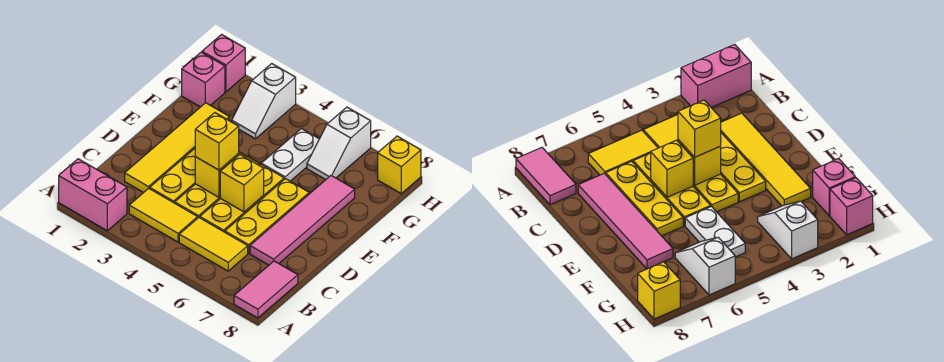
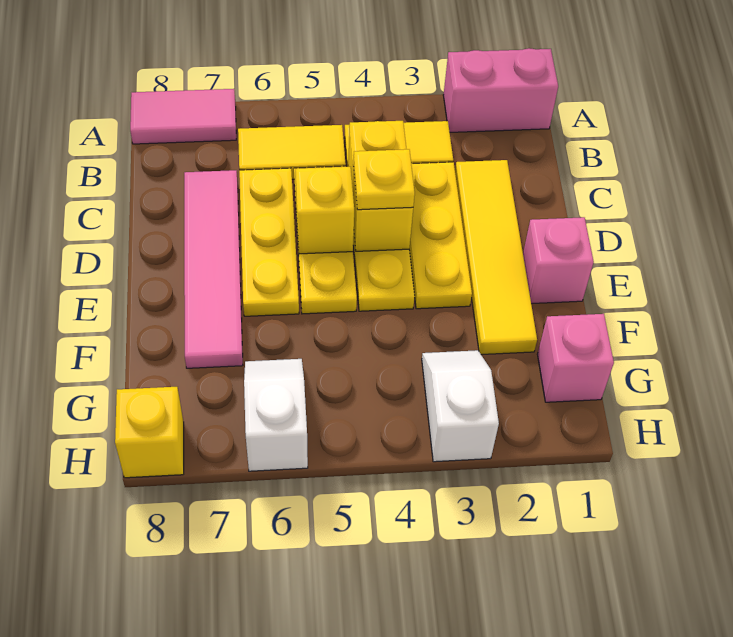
pink tile A8:B8 level 1 -> pink tile A7:A8 level 1
yellow brick D4 level 2 -> yellow brick C4:D4 level 2
yellow brick D4 level 3 -> yellow plate D4 level 3
white plate F5:G5 level 1 -> none
pink brick H1 level 1 -> pink brick E1 level 1

